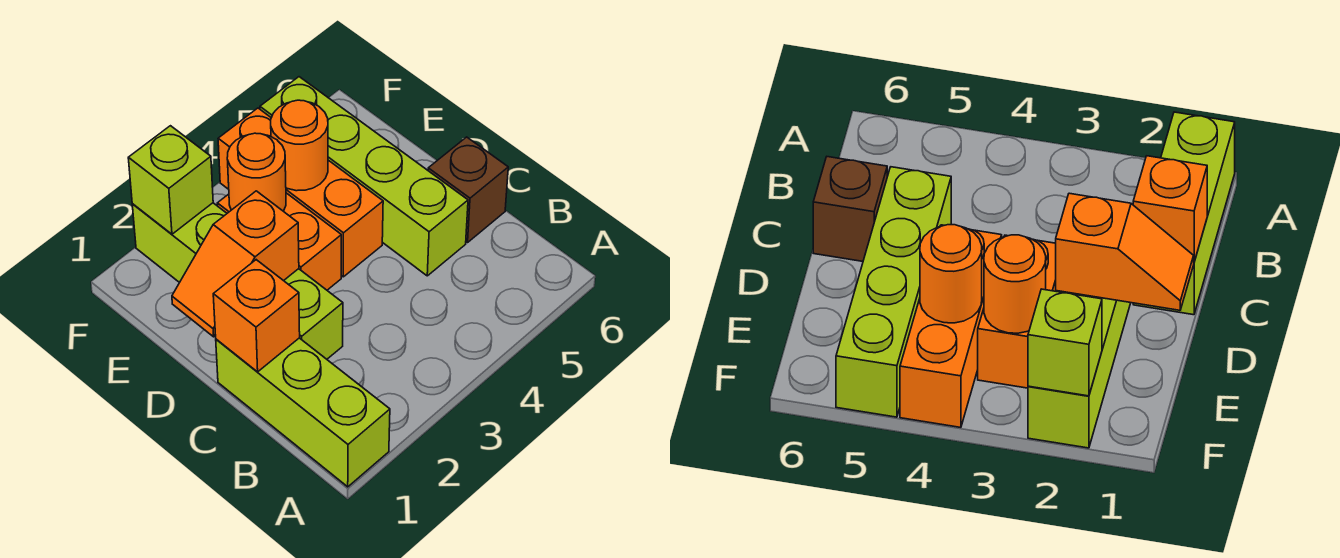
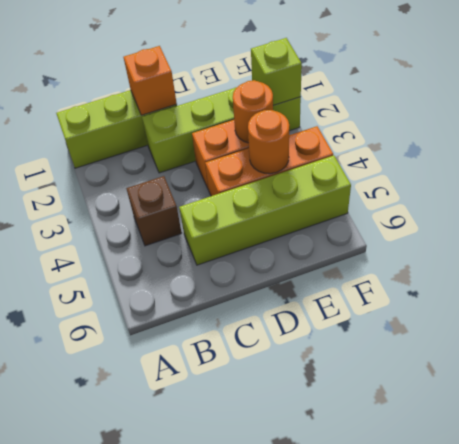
brown brick C6 level 1 -> brown brick B4 level 1
orange slope D1:D2 level 2 top 2 -> none

